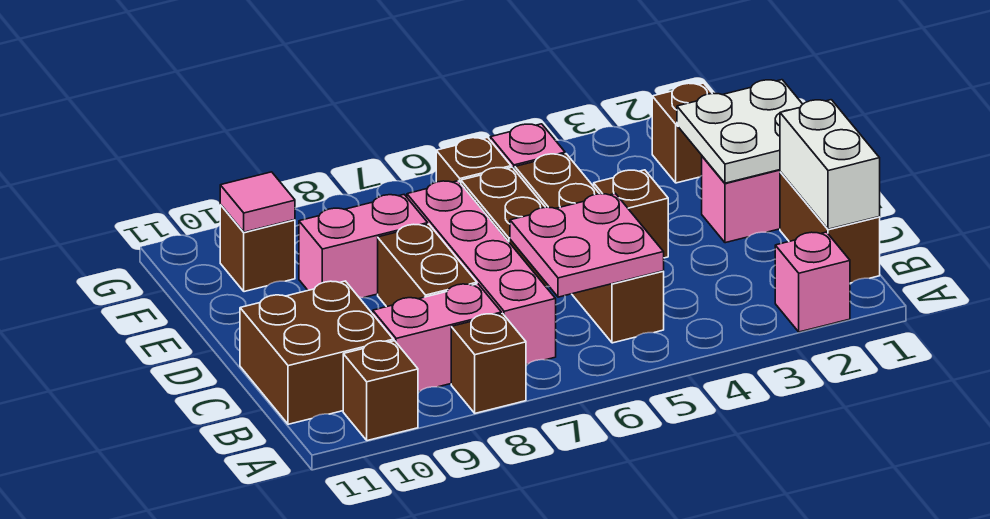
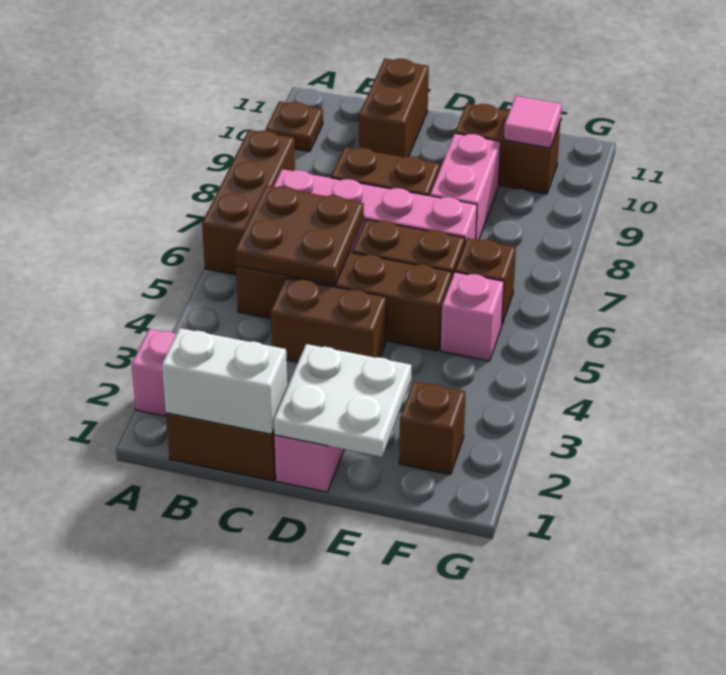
brown brick A8 level 1 -> brown brick A6:A8 level 1
brown brick A10 level 1 -> brown plate A10 level 1
pink plate B5:C6 level 2 -> brown plate B5:C6 level 2
pink brick B8:B9 level 1 -> none
brown brick B10:C11 level 1 -> brown brick C10:C11 level 1
brown brick D4 level 1 -> brown brick C4:D4 level 1
brown brick F10 level 1 -> brown brick E10:F10 level 1

